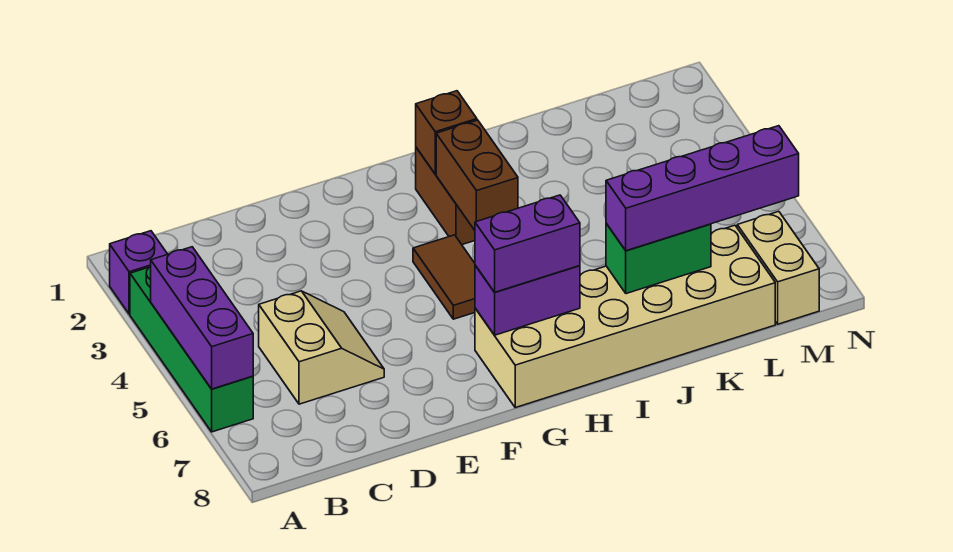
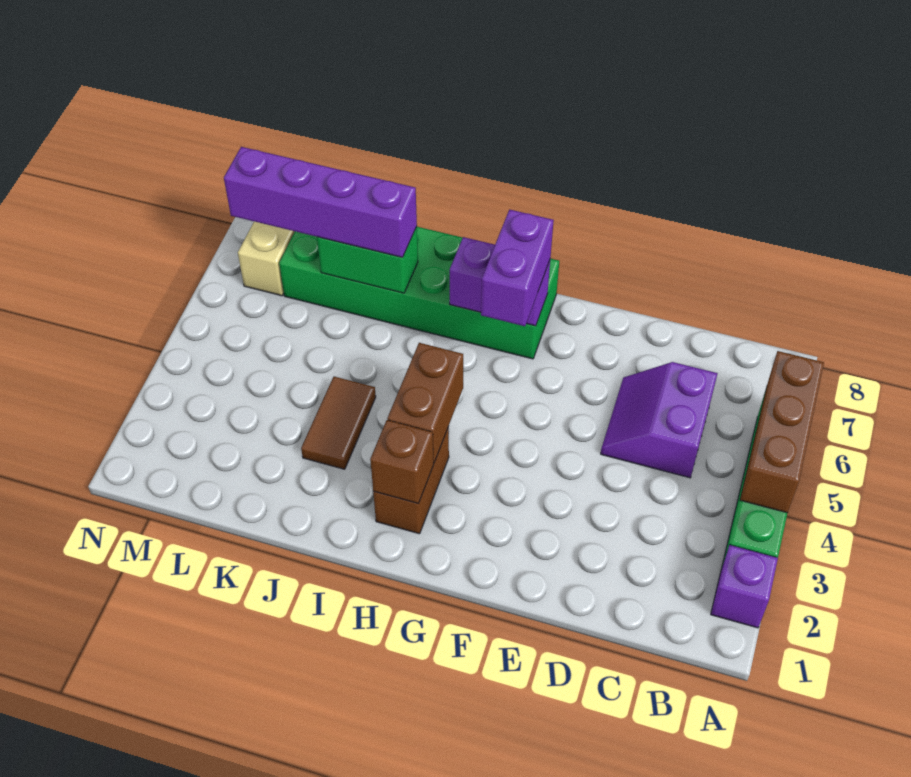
purple brick A4:A6 level 2 -> brown brick A4:A6 level 2
tan slope C5:D6 level 1 top C -> purple slope C5:D6 level 1 top C
brown tile G4:G5 level 1 -> brown tile J3:J4 level 1
tan brick G7:L8 level 1 -> green brick G7:L8 level 1
purple brick G7:H7 level 3 -> purple brick G6:G7 level 3

